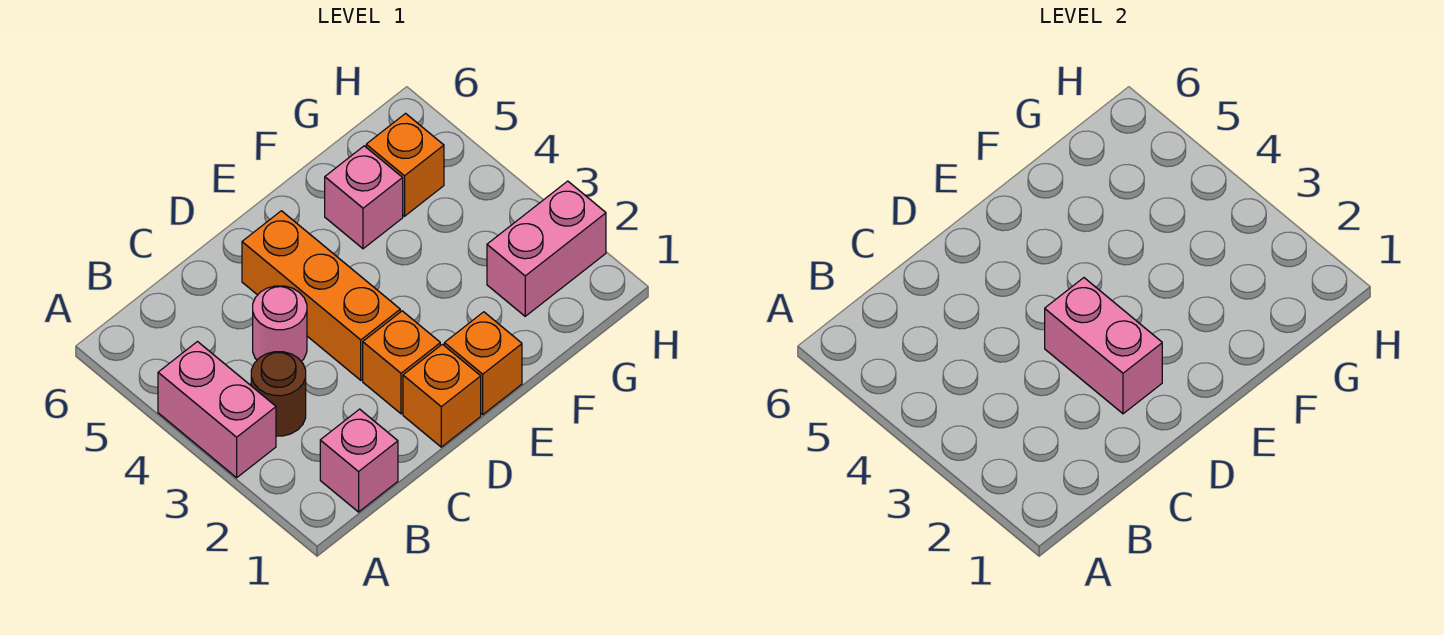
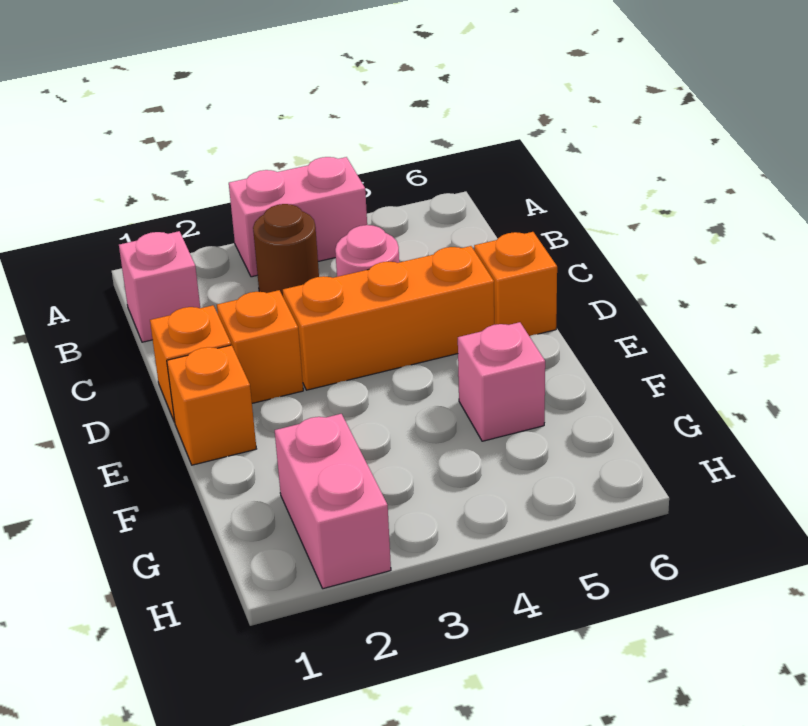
pink brick D2:D3 level 2 -> none
orange brick G5 level 1 -> orange brick D6 level 1

